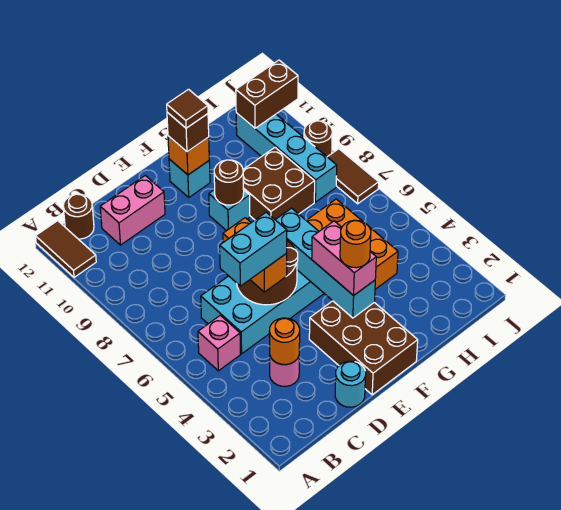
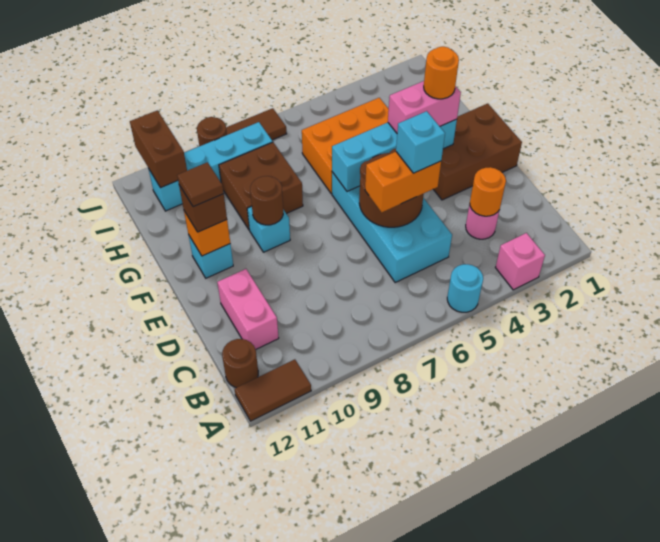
pink brick B5 level 1 -> pink brick A3 level 1
cyan brick C5:D5 level 4 -> cyan brick D5 level 4
cyan round brick D1 level 1 -> cyan round brick A5 level 1

